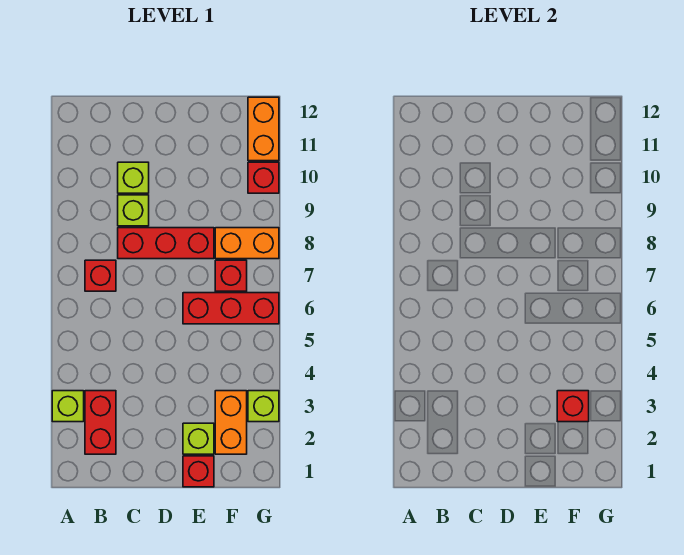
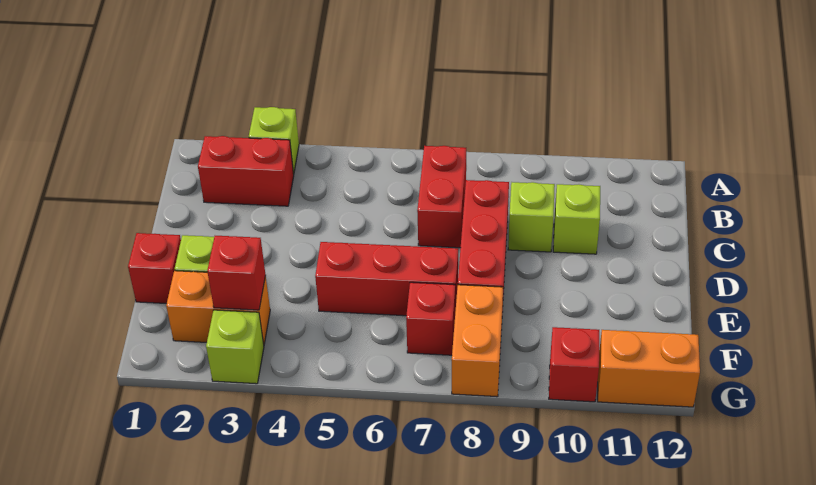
red brick B7 level 1 -> red brick B7:C7 level 1
red brick E6:G6 level 1 -> red brick E5:E7 level 1

